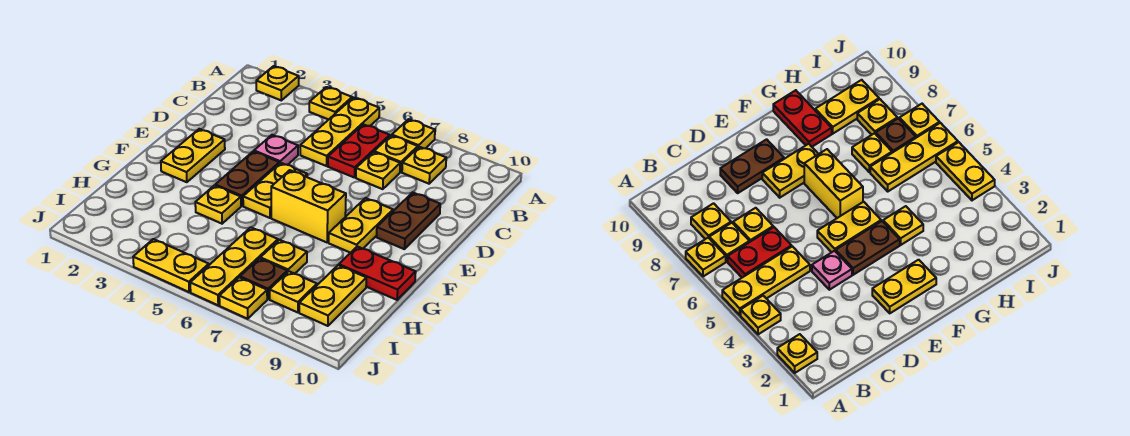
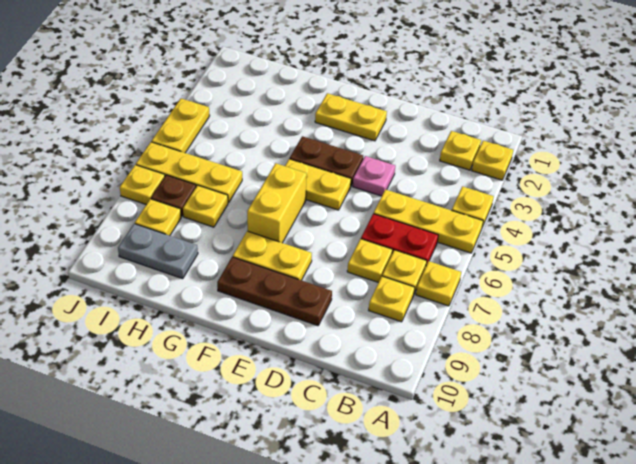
brown plate D9:E9 level 1 -> brown plate D9:F9 level 1
yellow plate G4 level 1 -> yellow plate B2 level 1
red plate G9:G10 level 1 -> none
yellow plate H9:I9 level 1 -> grey plate H9:I9 level 1

